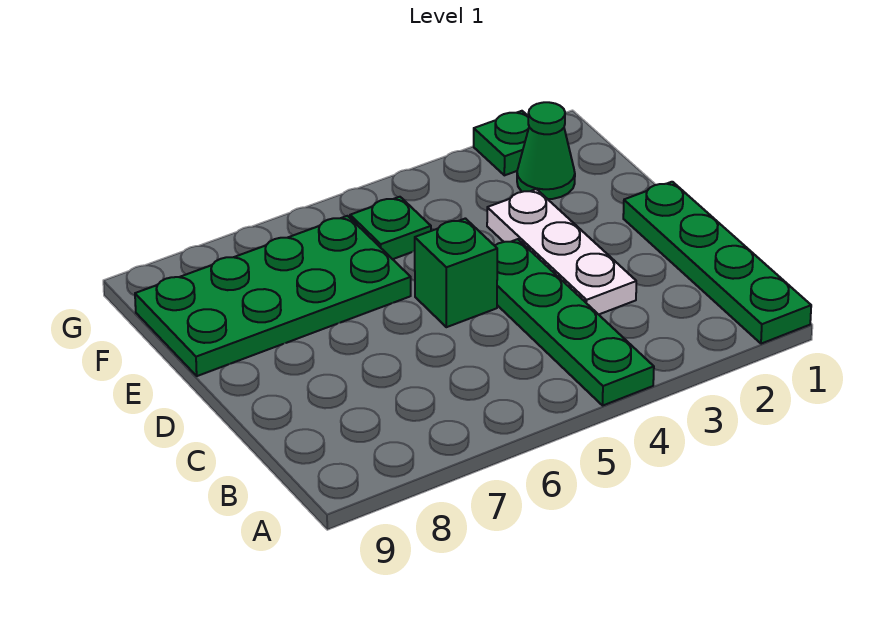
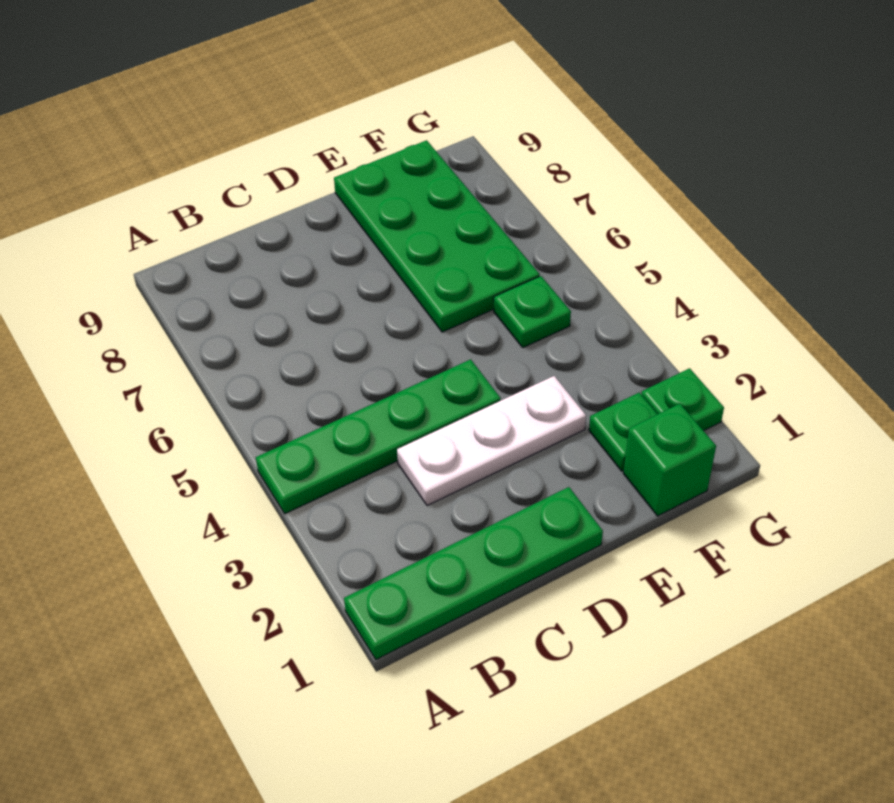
green brick D5 level 1 -> green brick F1 level 1
green cone F2 level 1 -> green plate F2 level 1

